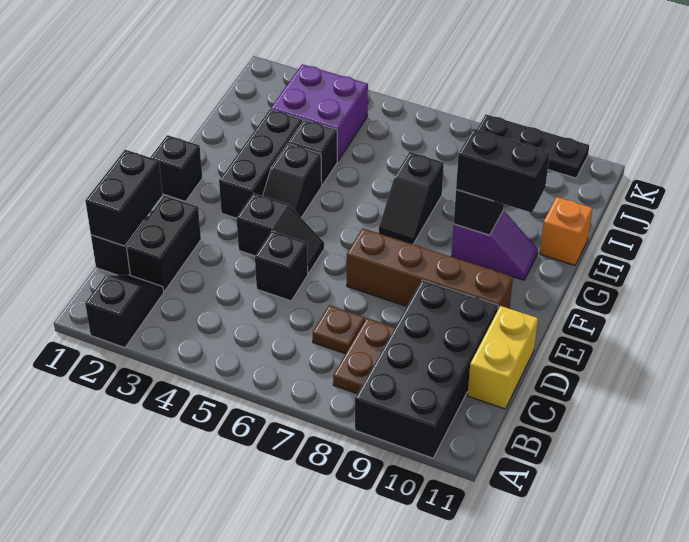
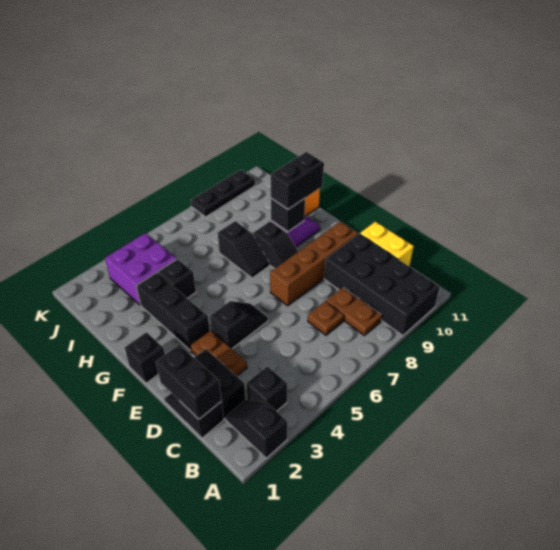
none -> brown plate D3:E3 level 1
black brick D5 level 1 -> black brick B3 level 1
black slope F4:G4 level 1 top G -> black slope F8:G8 level 1 top G

